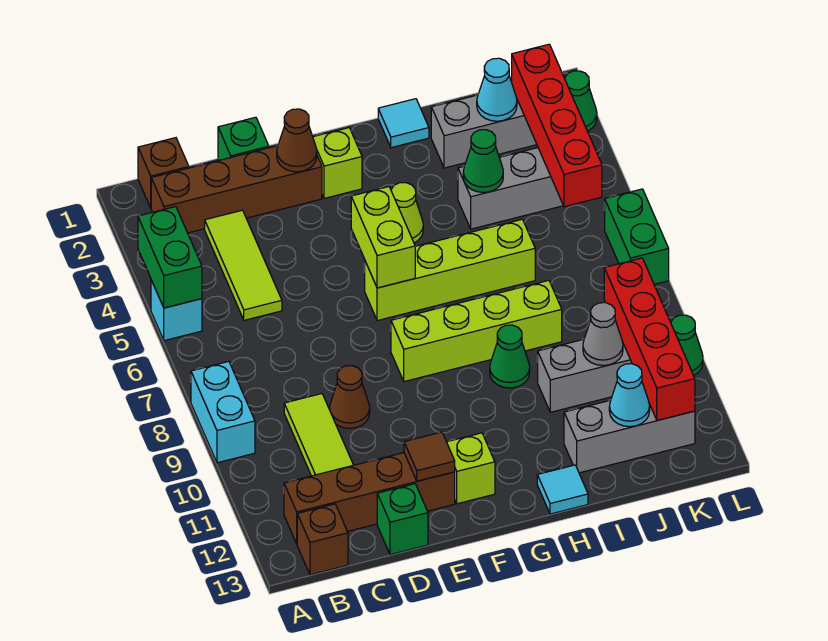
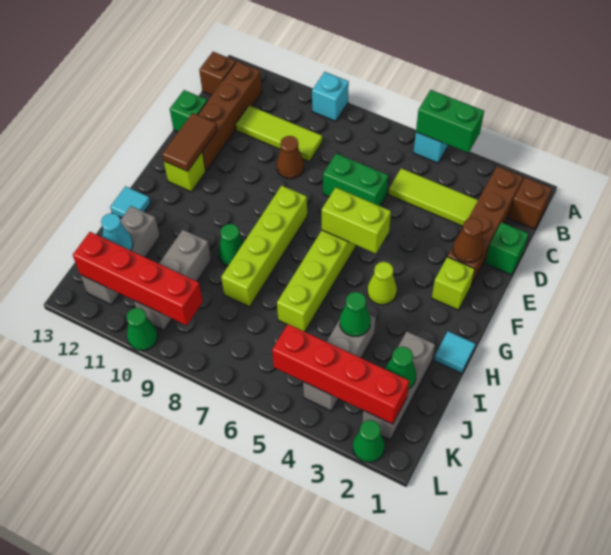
cyan brick A8:A9 level 1 -> cyan brick A9 level 1
brown tile E12 level 2 -> brown tile E12:F12 level 2
cyan cone J2 level 2 -> green cone J2 level 2
grey cone J10 level 2 -> none
green brick L6:L7 level 1 -> green brick D6:D7 level 1

